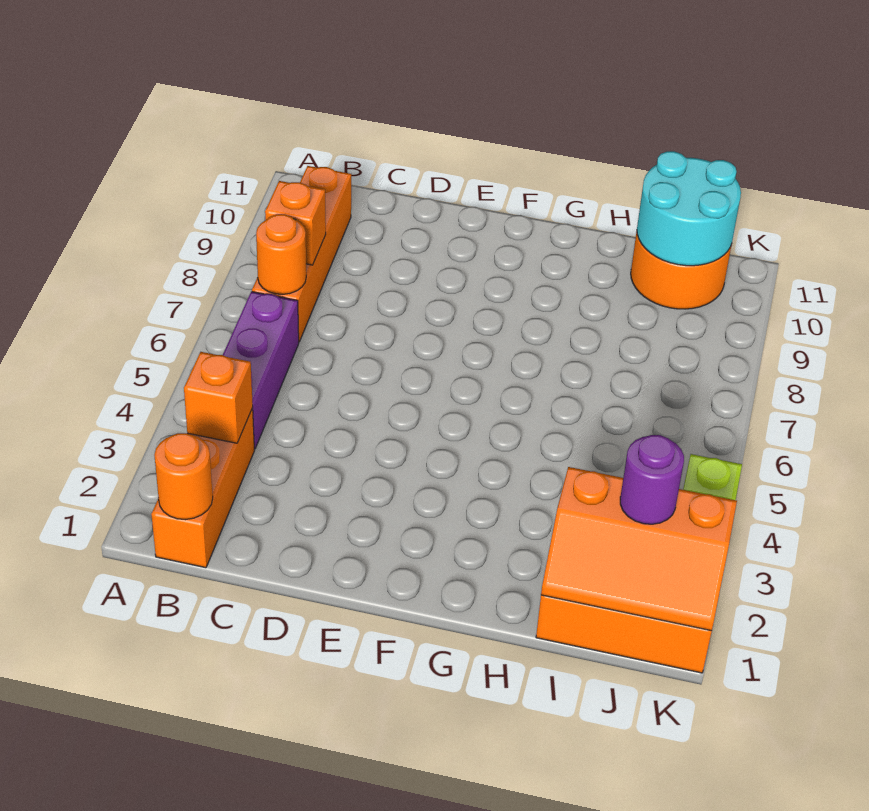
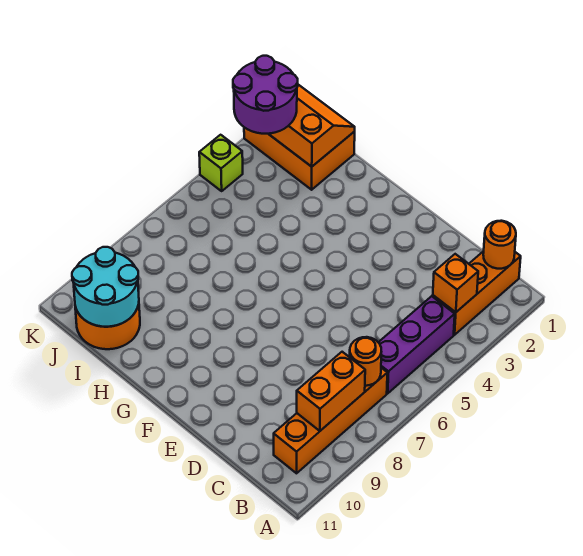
orange brick B8 level 2 -> orange brick B8:B9 level 2
purple round brick J2 level 3 -> purple round brick J2:K3 level 3

